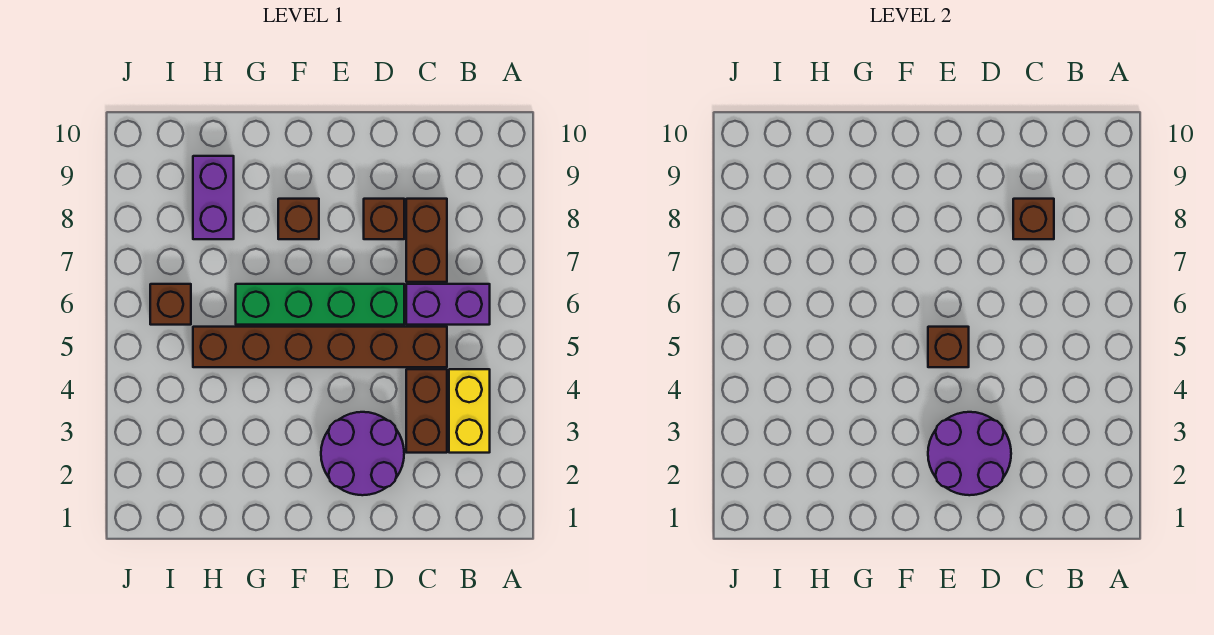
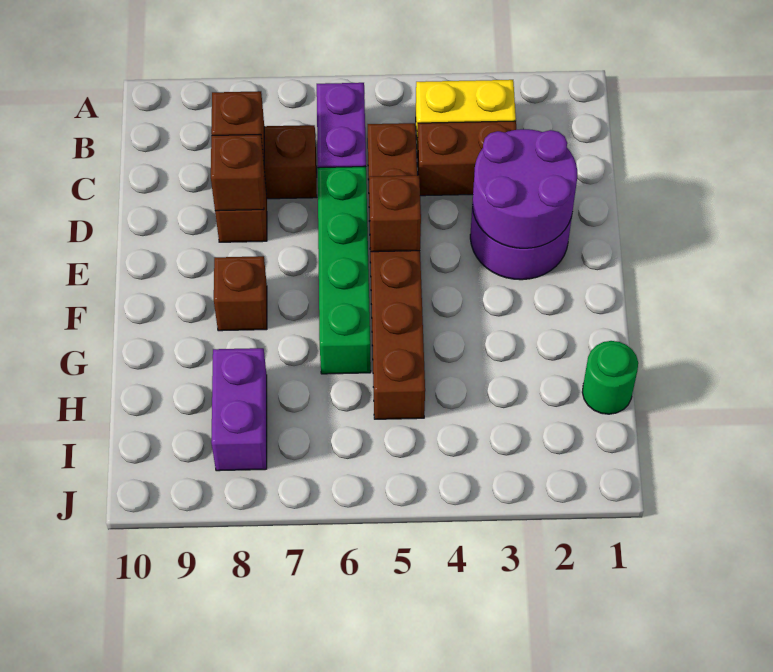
none -> green round brick H1 level 1
purple brick H8:H9 level 1 -> purple brick H8:I8 level 1
brown brick I6 level 1 -> brown brick D8 level 2

